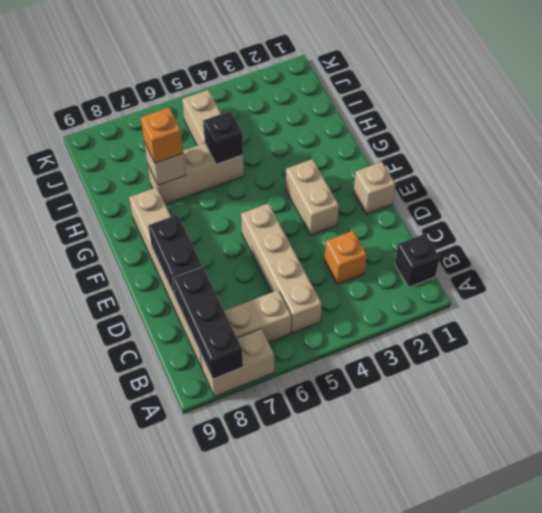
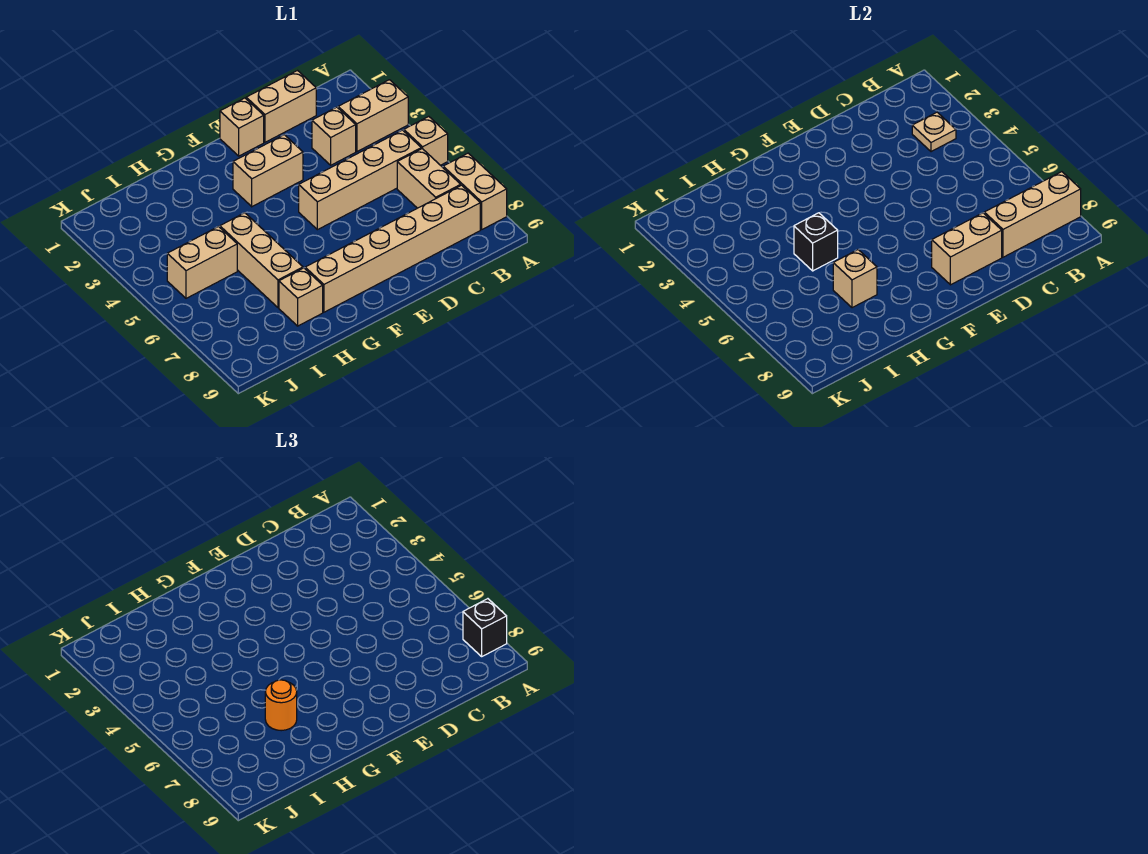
none -> tan brick A3:B3 level 1
none -> tan brick A5 level 1
black brick A8:C8 level 2 -> tan brick A8:C8 level 2
black brick B1 level 1 -> black brick A8 level 3
none -> tan plate B3 level 2
none -> tan brick C1:D1 level 1
orange brick C3 level 1 -> tan brick C3 level 1
black brick D8:E8 level 2 -> tan brick D8:E8 level 2
orange brick H7 level 3 -> orange round brick H7 level 3
none -> tan brick H8 level 1

